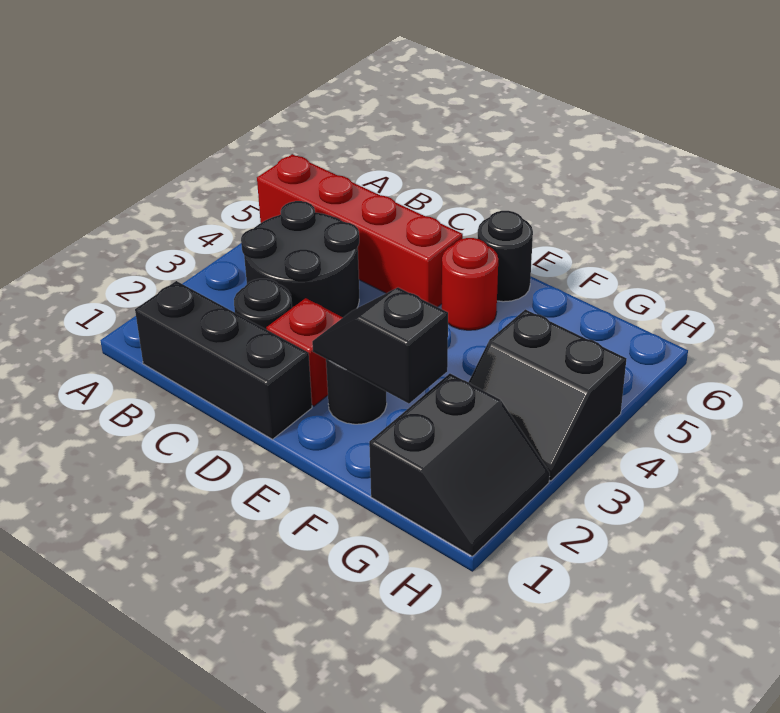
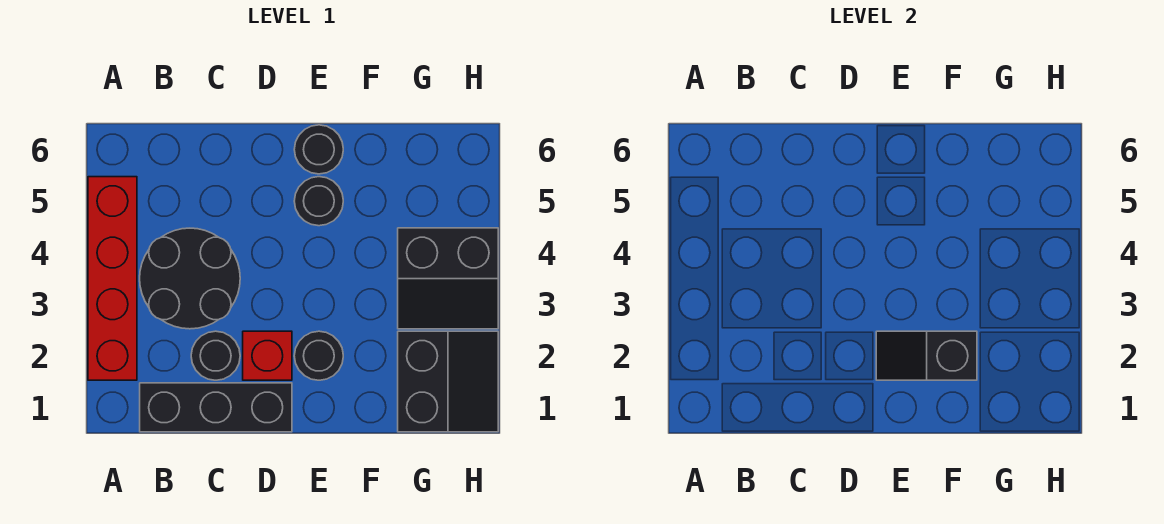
red brick A5:D5 level 1 -> red brick A2:A5 level 1
red round brick E5 level 1 -> black round brick E5 level 1

